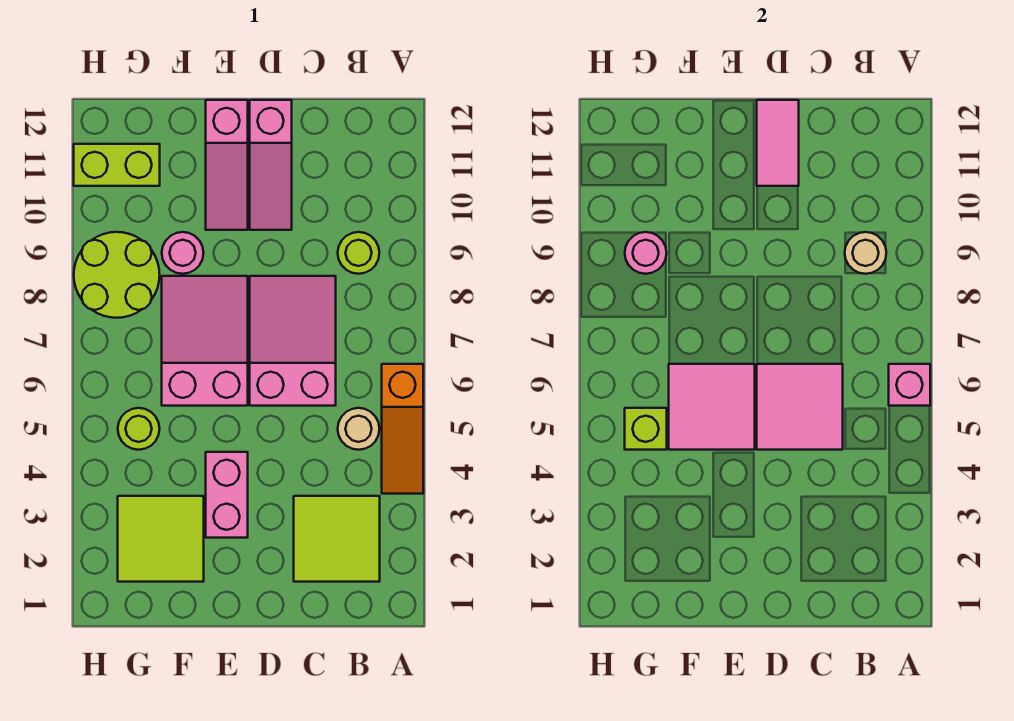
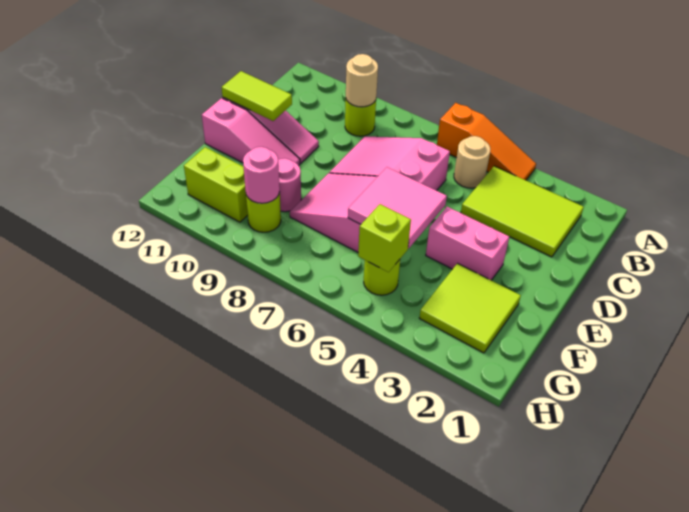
pink brick A6 level 2 -> none
lime tile B2:C3 level 1 -> lime tile B2:C4 level 1
pink tile C5:D6 level 2 -> none
pink tile D11:D12 level 2 -> lime tile D11:D12 level 2
lime round brick G8:H9 level 1 -> lime round brick G9 level 1
lime brick G11:H11 level 1 -> lime brick G10:G11 level 1

